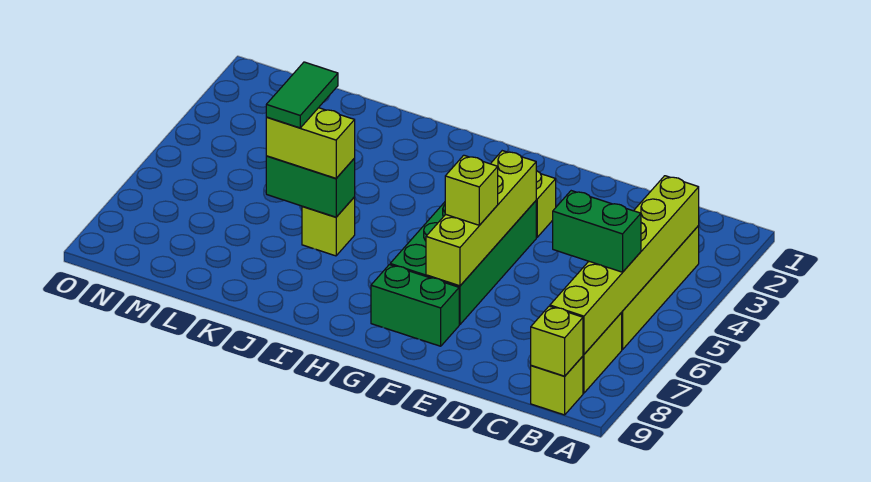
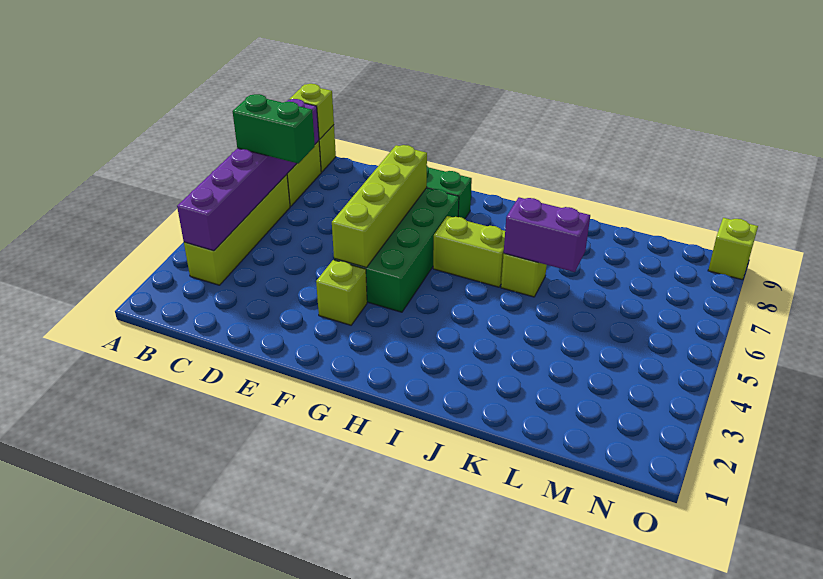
lime brick B3:B8 level 2 -> purple brick B3:B8 level 2
lime brick F6 level 3 -> lime brick O9 level 1
green brick J6:K6 level 2 -> purple brick J6:K6 level 2
lime brick J6:K6 level 3 -> lime brick H6:I6 level 1
green tile K5:K6 level 4 -> none

